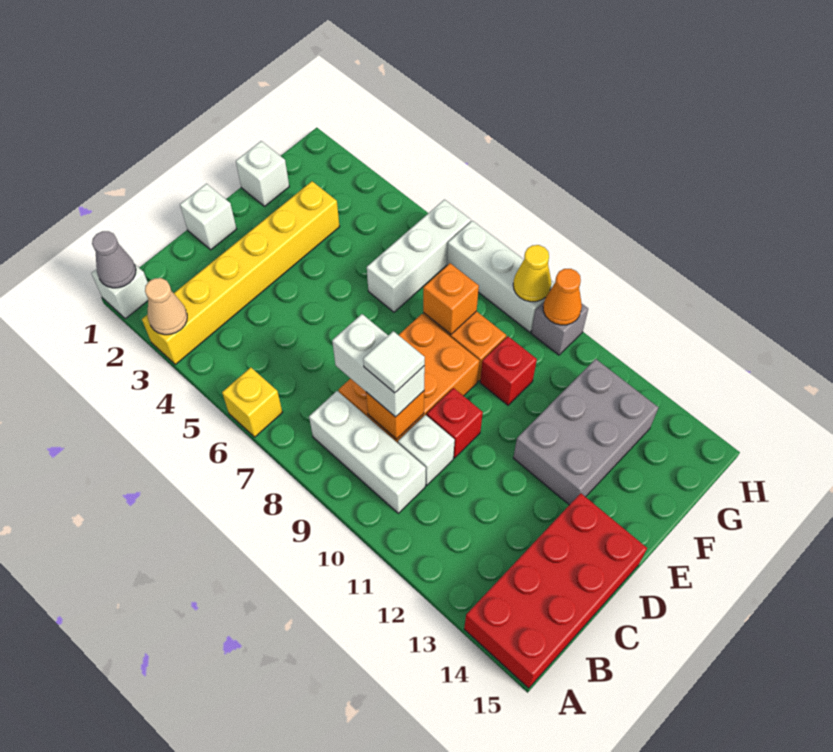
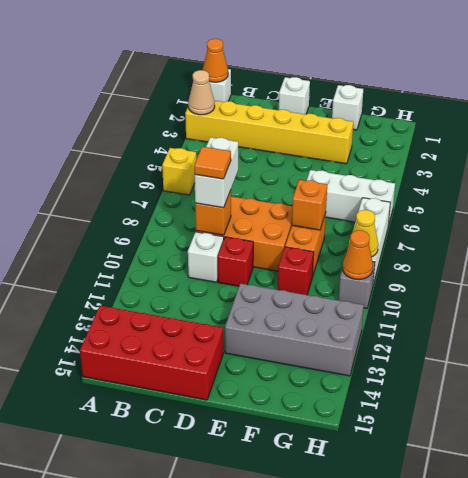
grey cone A1 level 2 -> orange cone A1 level 2
white brick B8:B10 level 1 -> none
white tile C9 level 4 -> orange tile C9 level 4
grey brick E12:G13 level 1 -> grey brick E12:H13 level 1

